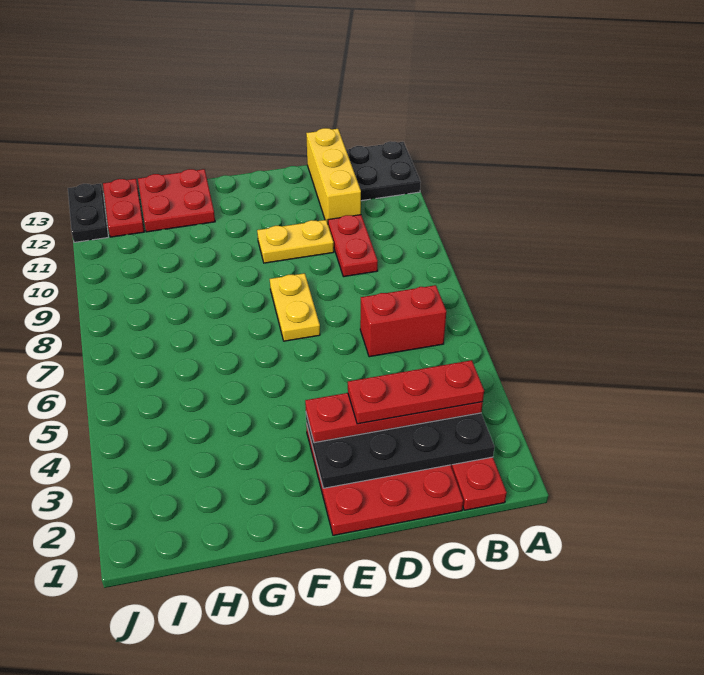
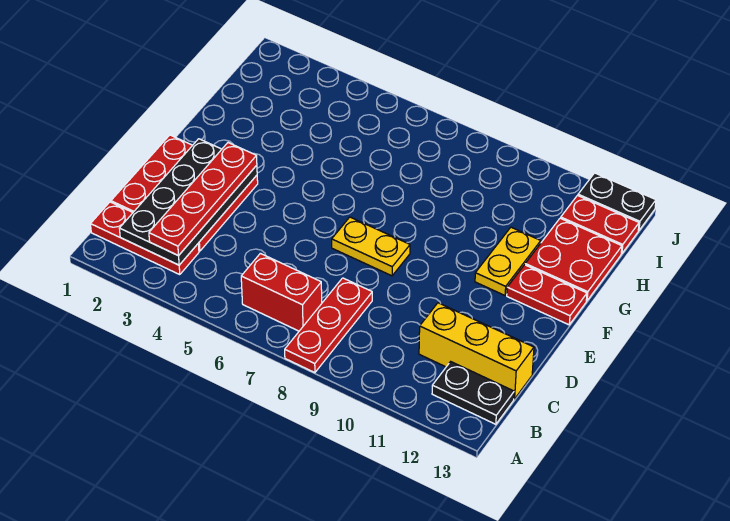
black plate A12:B13 level 1 -> black plate B12:B13 level 1
red plate B3:D3 level 4 -> red plate A8:C8 level 1
red brick B6:C6 level 1 -> red brick B6:B7 level 1
red plate C9:C10 level 1 -> red plate F12:F13 level 1
yellow plate D10:E10 level 1 -> yellow plate F11:G11 level 1

